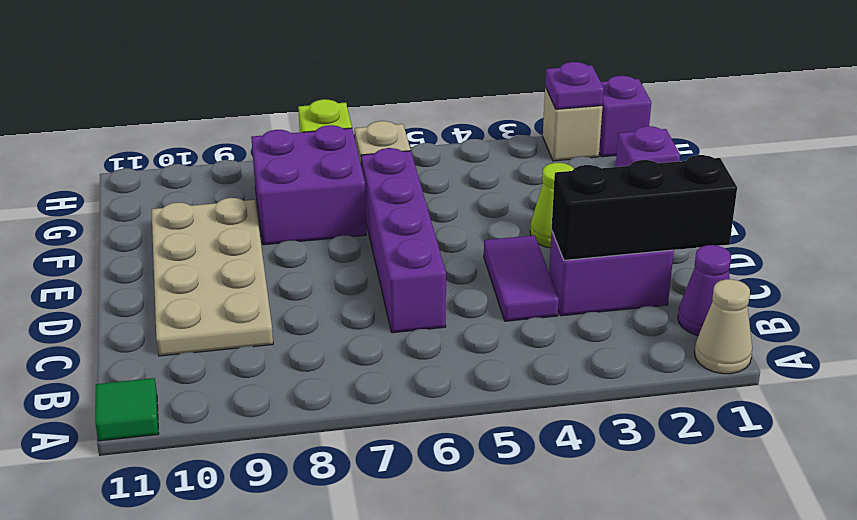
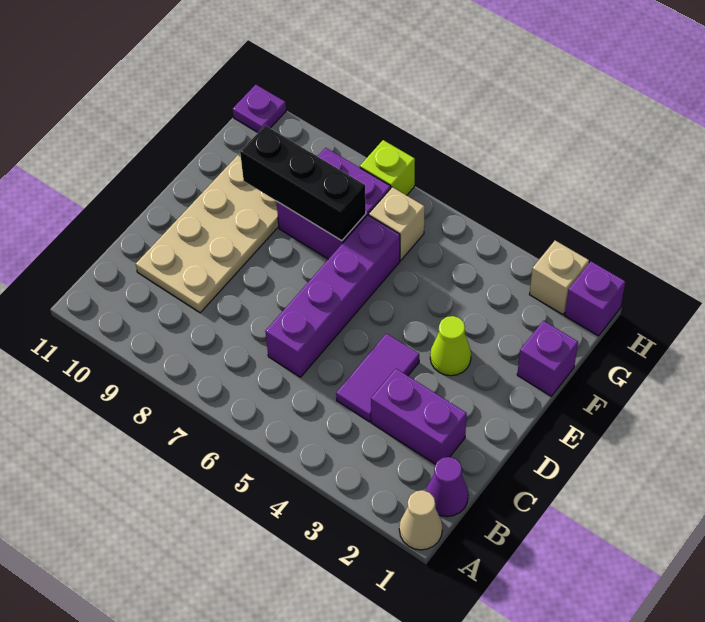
green tile A11 level 1 -> none
black brick C1:C3 level 2 -> black brick F7:F9 level 2
purple plate H2 level 2 -> purple plate H11 level 1

